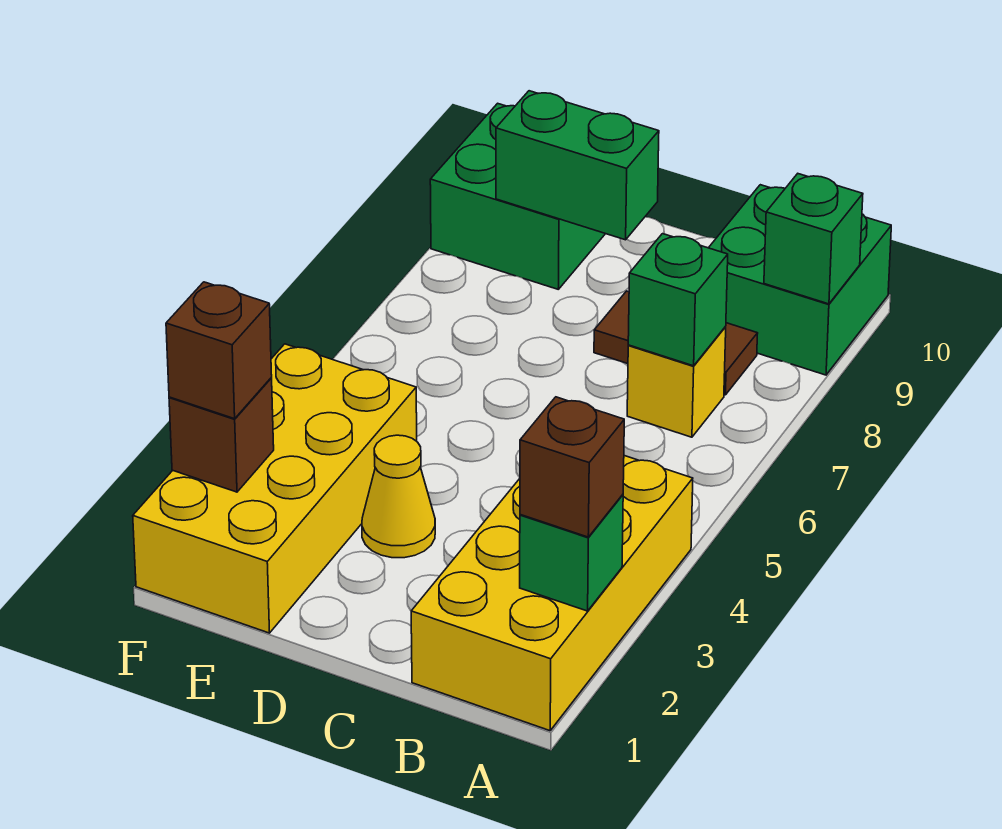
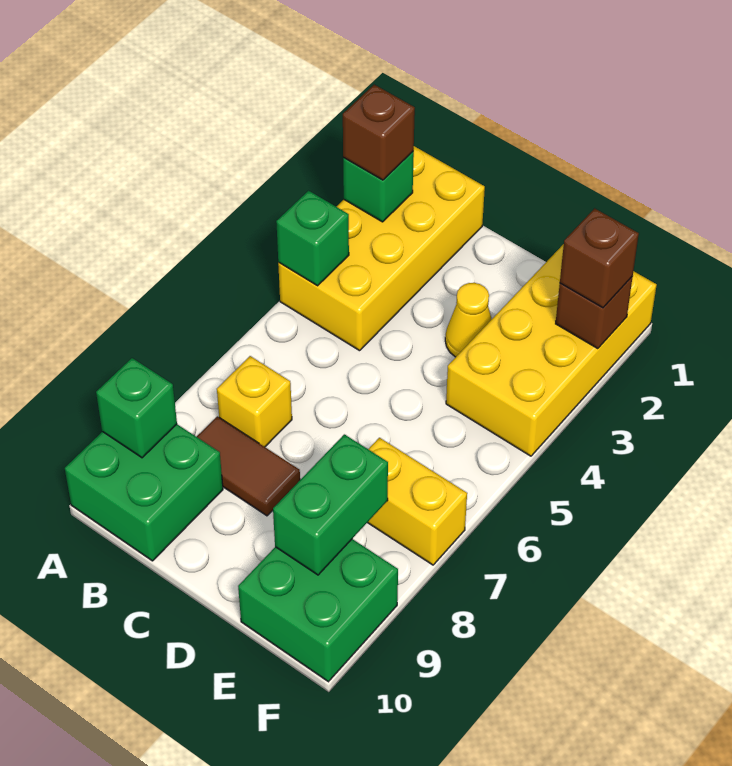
green brick B7 level 2 -> green brick A4 level 2
green brick D9:E9 level 2 -> green brick E8:E9 level 2
none -> yellow brick E7:F7 level 1

